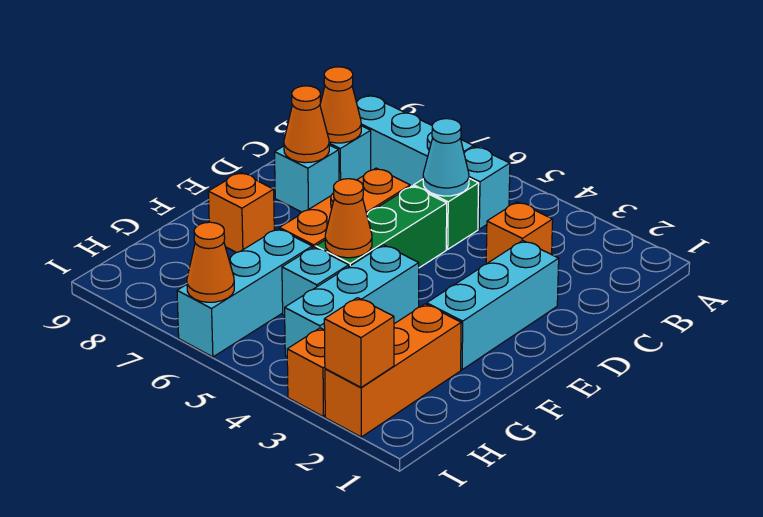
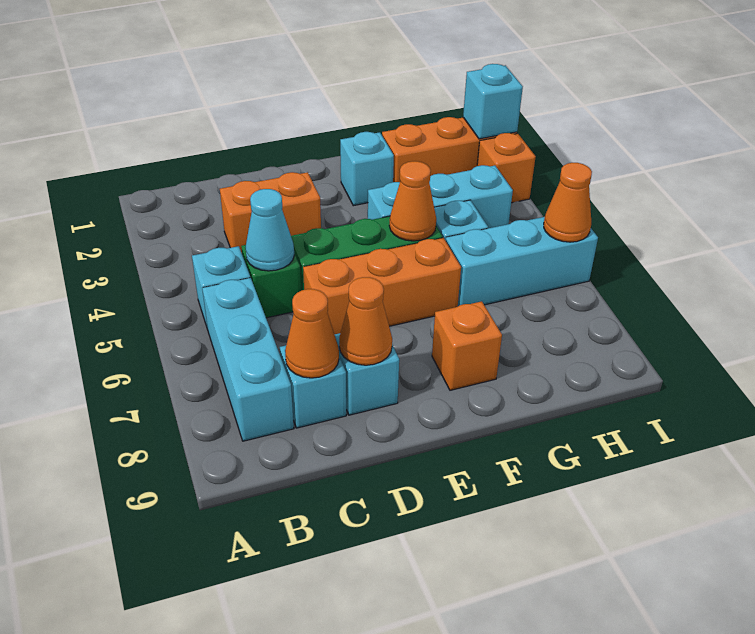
orange brick C3 level 1 -> orange brick C3:D3 level 1
cyan brick D2:F2 level 1 -> cyan brick F2 level 1
orange brick I2 level 2 -> cyan brick I2 level 2

